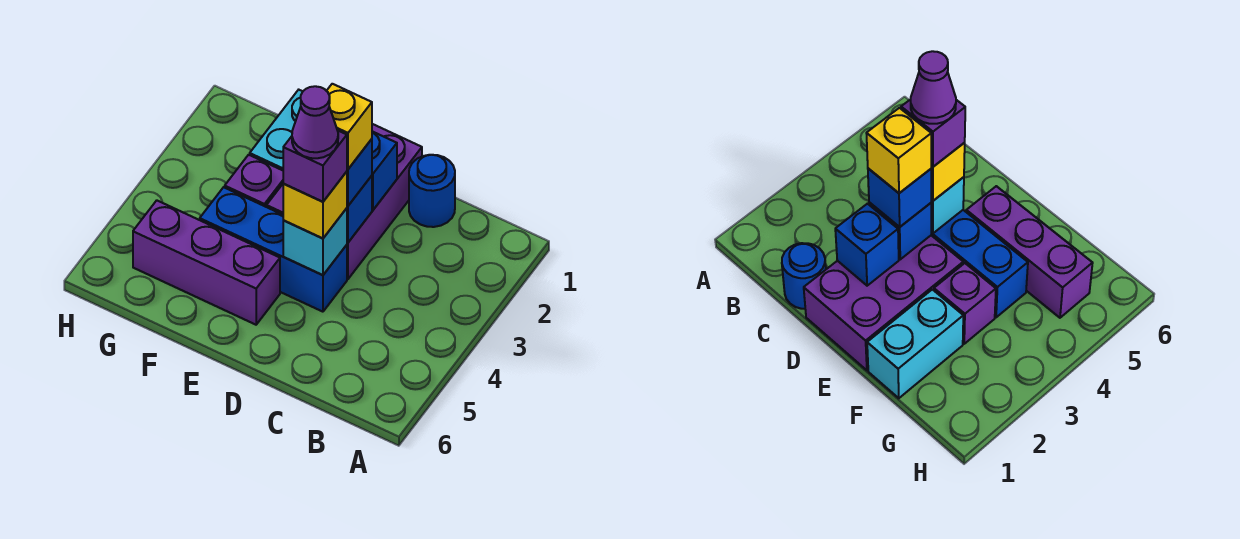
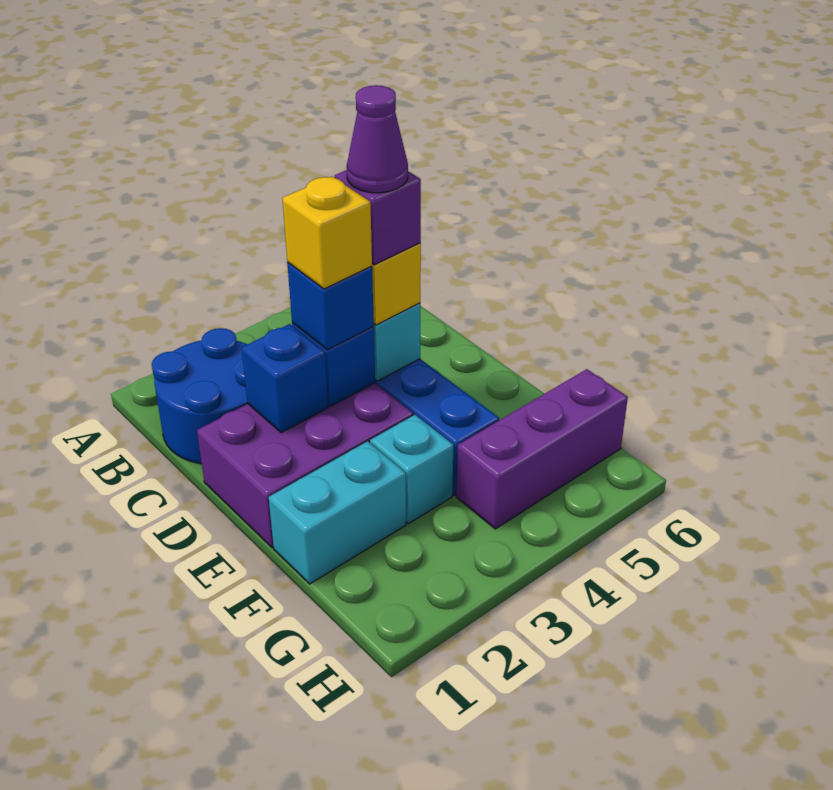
blue round brick C1 level 1 -> blue round brick B1:C2 level 1
purple brick E5:G5 level 1 -> purple brick G4:G6 level 1
purple brick F3 level 1 -> cyan brick F3 level 1

